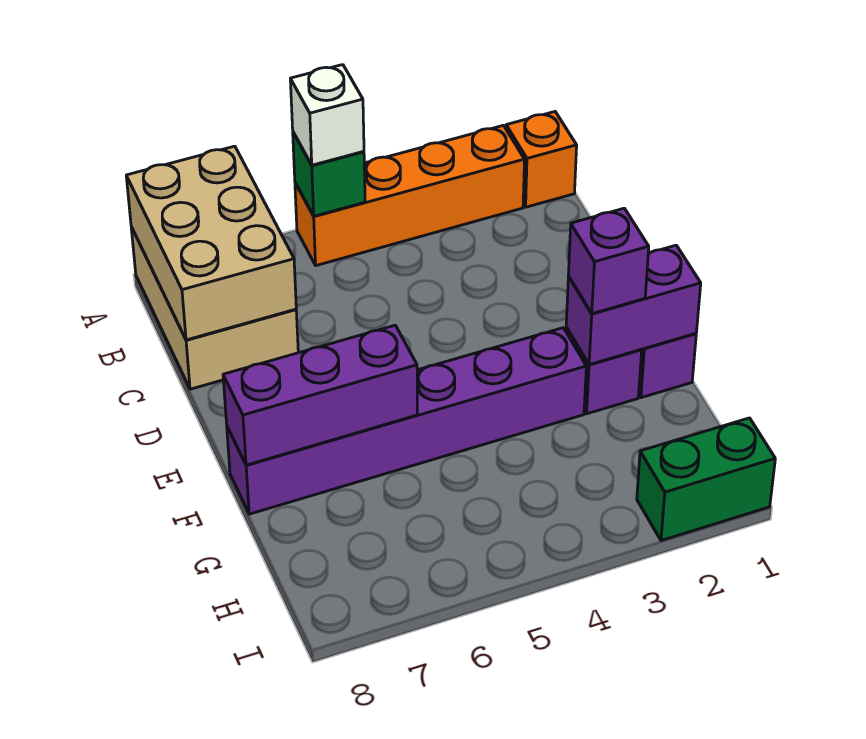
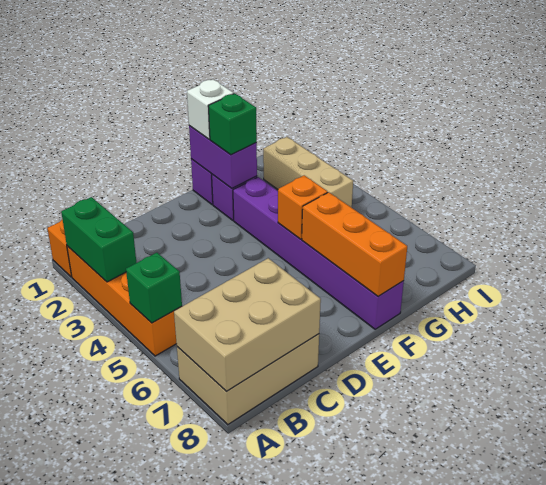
white brick A5 level 3 -> white brick F1 level 3
purple brick F2 level 3 -> green brick F2 level 3
none -> orange brick F5 level 2
purple brick F6:F8 level 2 -> orange brick F6:F8 level 2
none -> tan brick H2:H4 level 1
green brick I1:I2 level 1 -> green brick A2:A3 level 2

